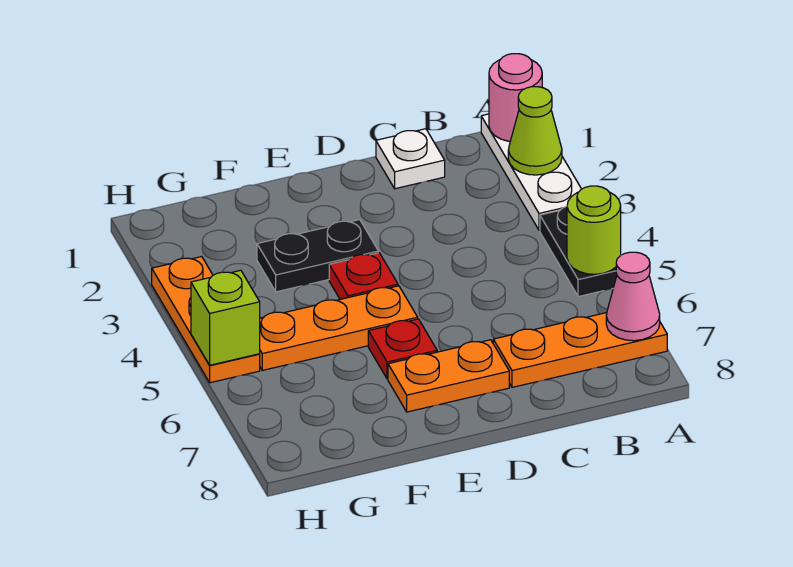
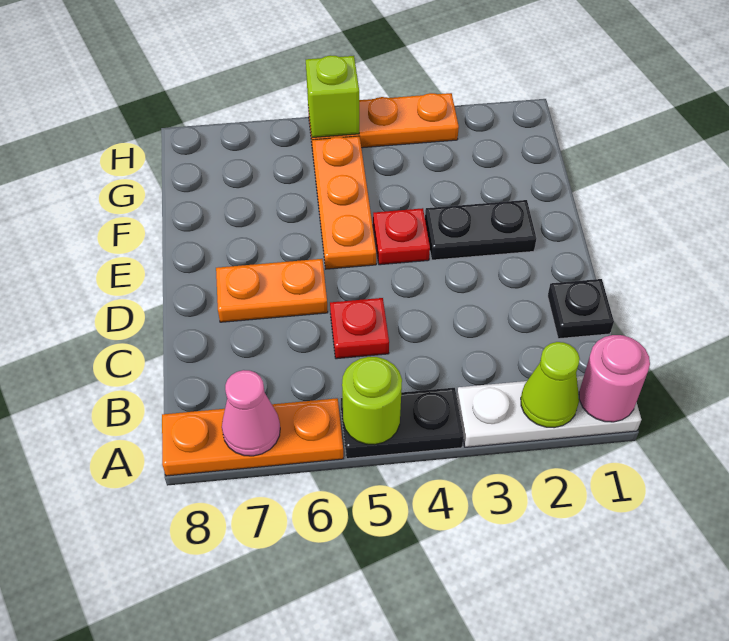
orange plate A7:C7 level 1 -> orange plate A6:A8 level 1
white plate C1 level 1 -> black plate C1 level 1
orange plate D7:E7 level 1 -> orange plate D6:D7 level 1
black plate E3:F3 level 1 -> black plate E2:E3 level 1
red plate E6 level 1 -> red plate C5 level 1

